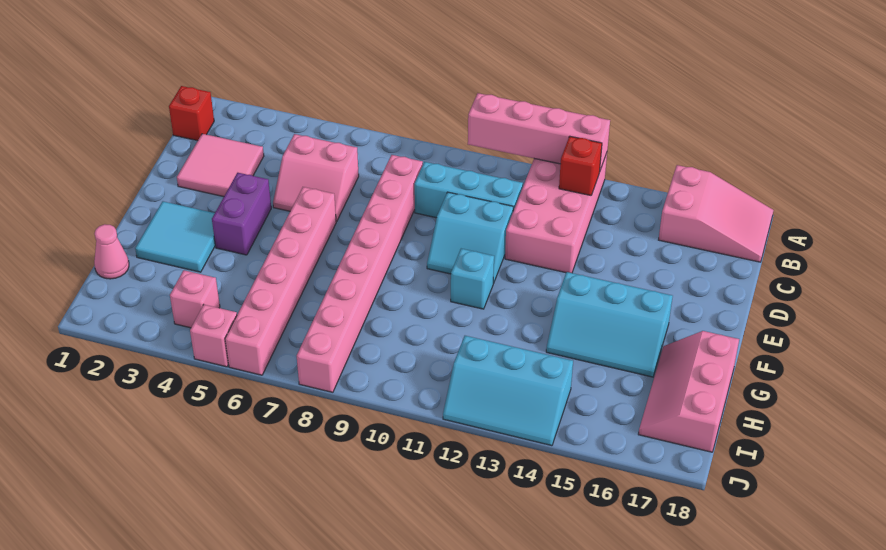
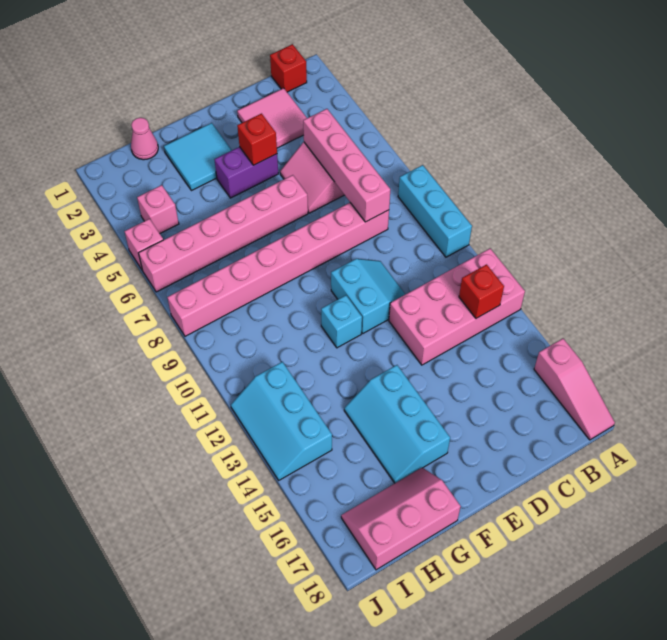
pink brick A10:A13 level 2 -> pink brick C5:C8 level 2
pink slope A16:B18 level 1 top 16 -> pink slope A16:A18 level 1 top 16
cyan brick C9:C11 level 1 -> cyan brick A8:A10 level 1
cyan slope D10:E11 level 1 top D -> cyan slope D10:E11 level 1 top E
none -> red brick E4 level 2

